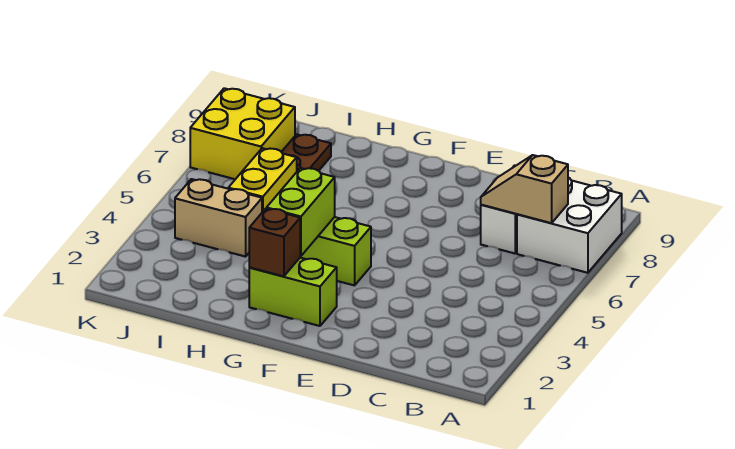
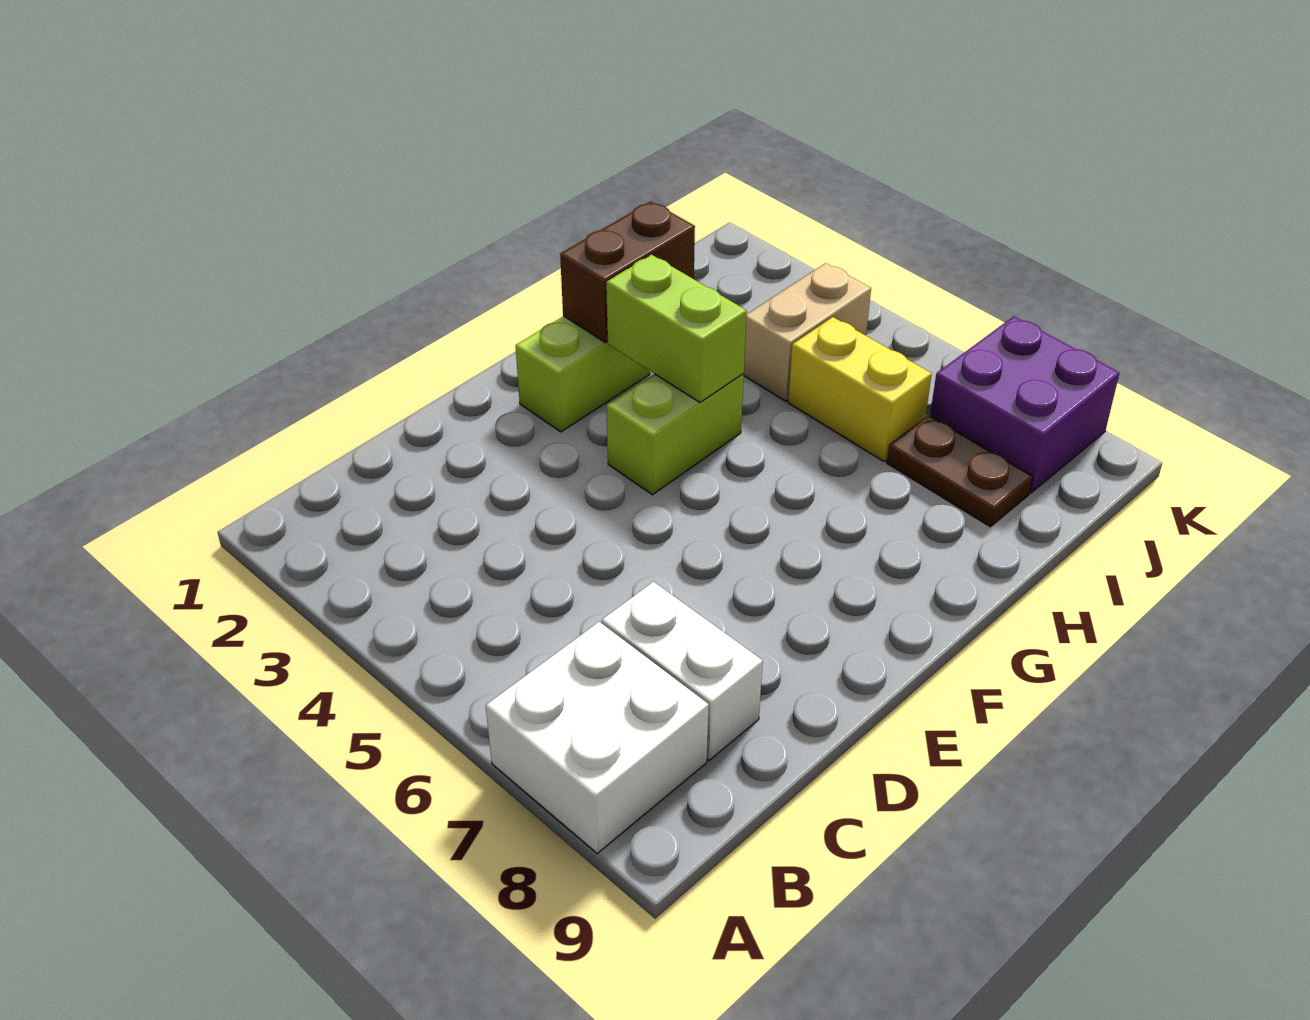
tan slope B7:C7 level 2 top B -> none
brown brick G2 level 2 -> brown brick G2:H2 level 2
yellow brick J7:K8 level 1 -> purple brick J7:K8 level 1

